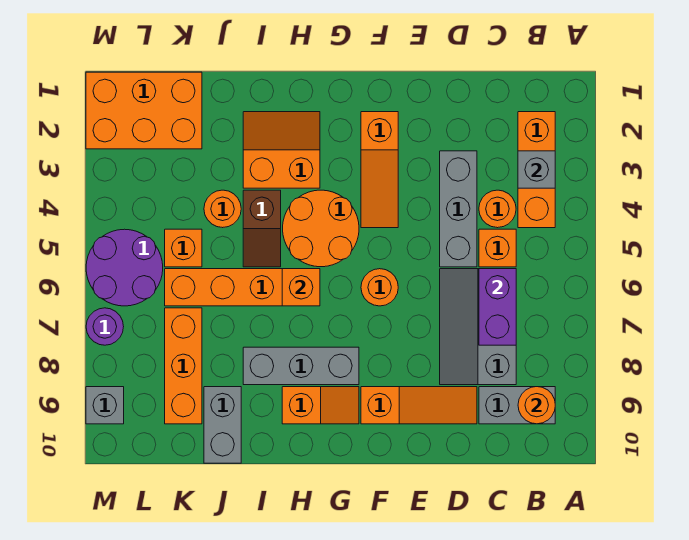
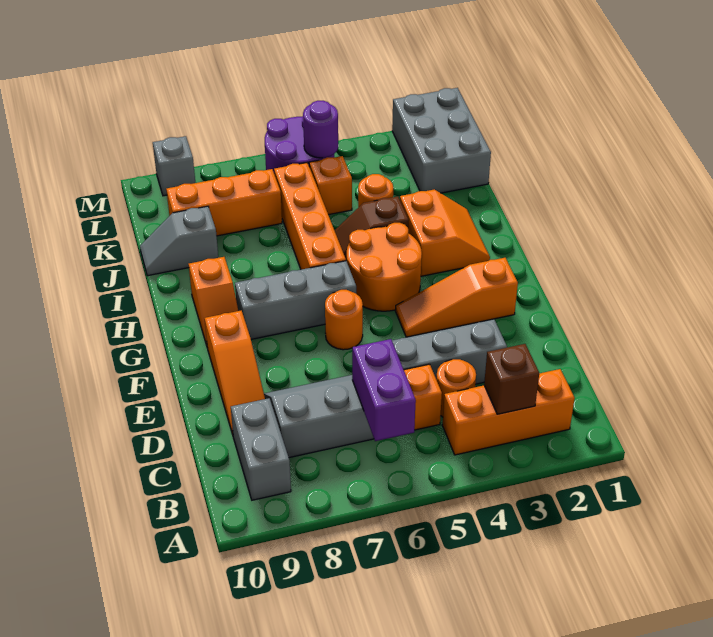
grey brick B3 level 2 -> brown brick B3 level 2
orange round brick B9 level 2 -> none
purple brick C6:C7 level 2 -> purple brick B6:C6 level 2
grey brick G8:I8 level 1 -> grey brick G6:G8 level 1
orange brick H6 level 2 -> none
grey brick J9:J10 level 1 -> grey slope J9:J10 level 1 top 9
orange brick K1:M2 level 1 -> grey brick K1:M2 level 1
purple round brick M7 level 1 -> purple round brick L5 level 2

